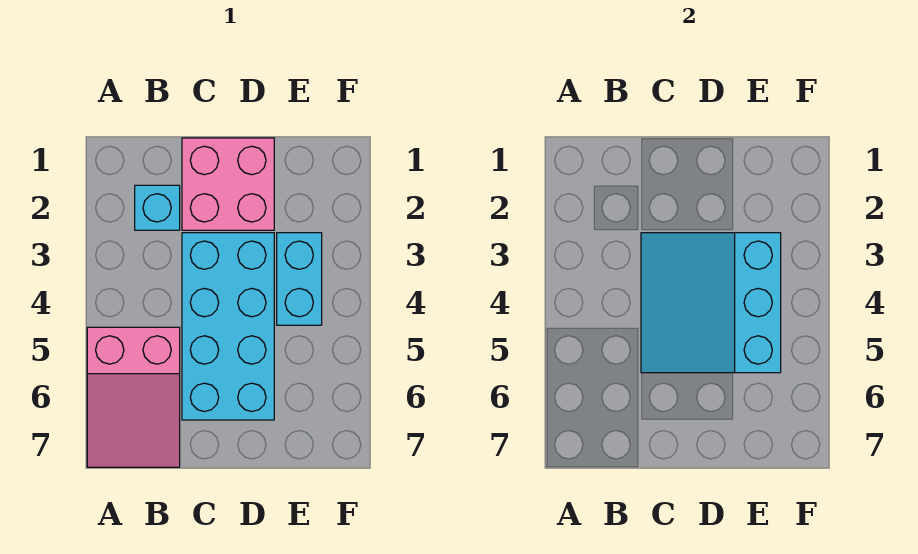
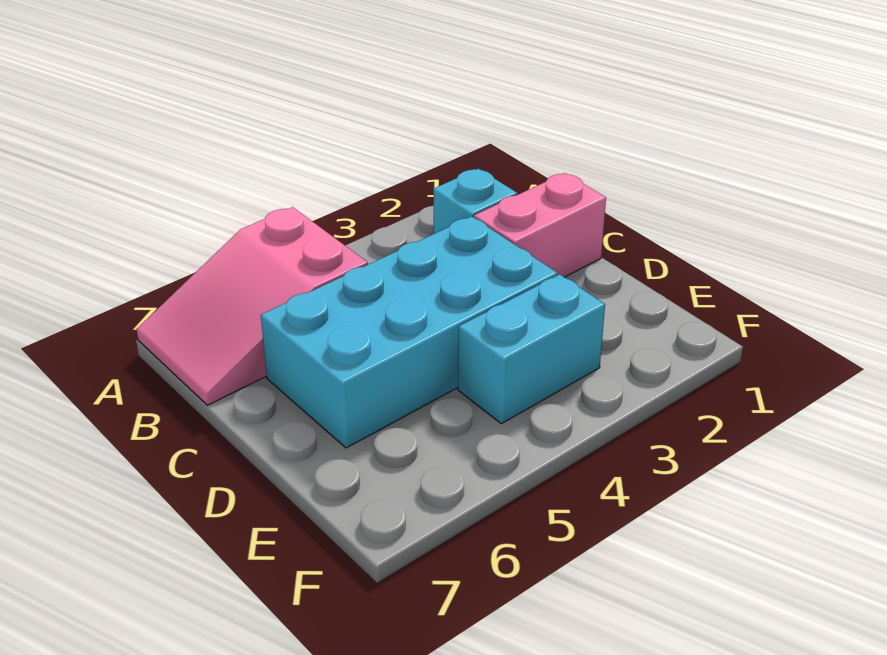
pink brick C1:D2 level 1 -> pink brick C1:C2 level 1
cyan slope C3:E5 level 2 top E -> none

